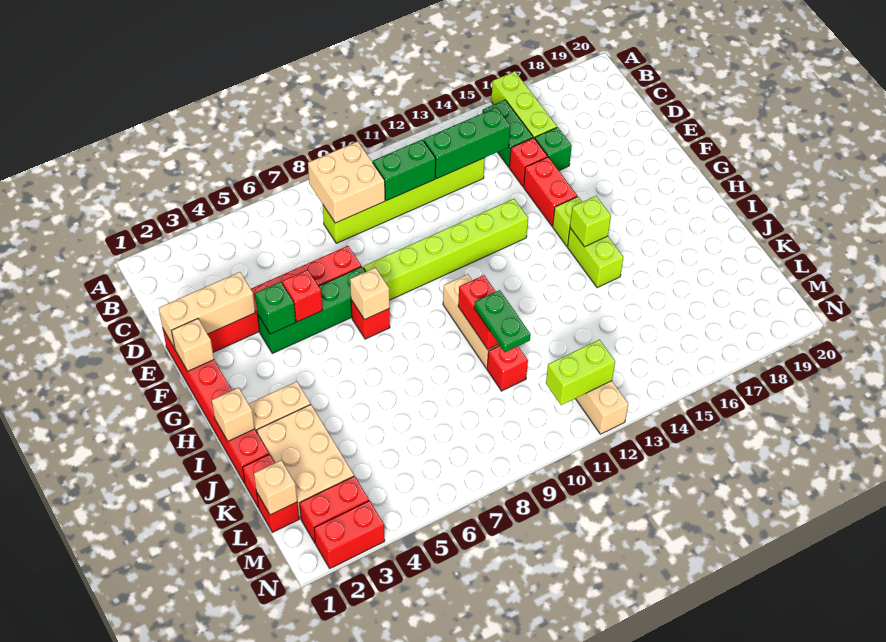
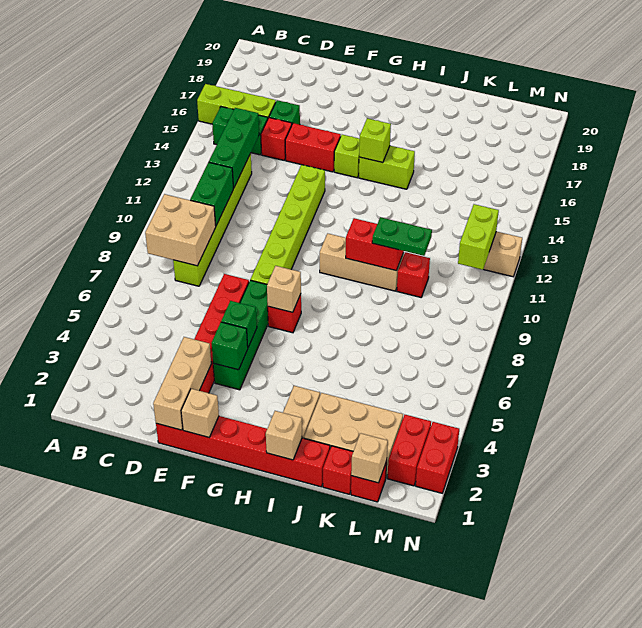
red brick F5 level 2 -> green brick F5 level 2

